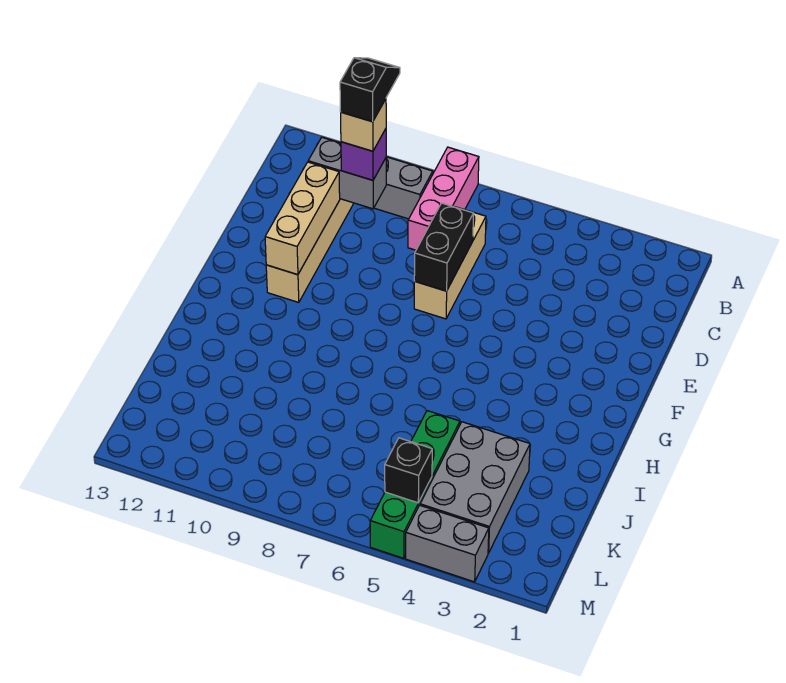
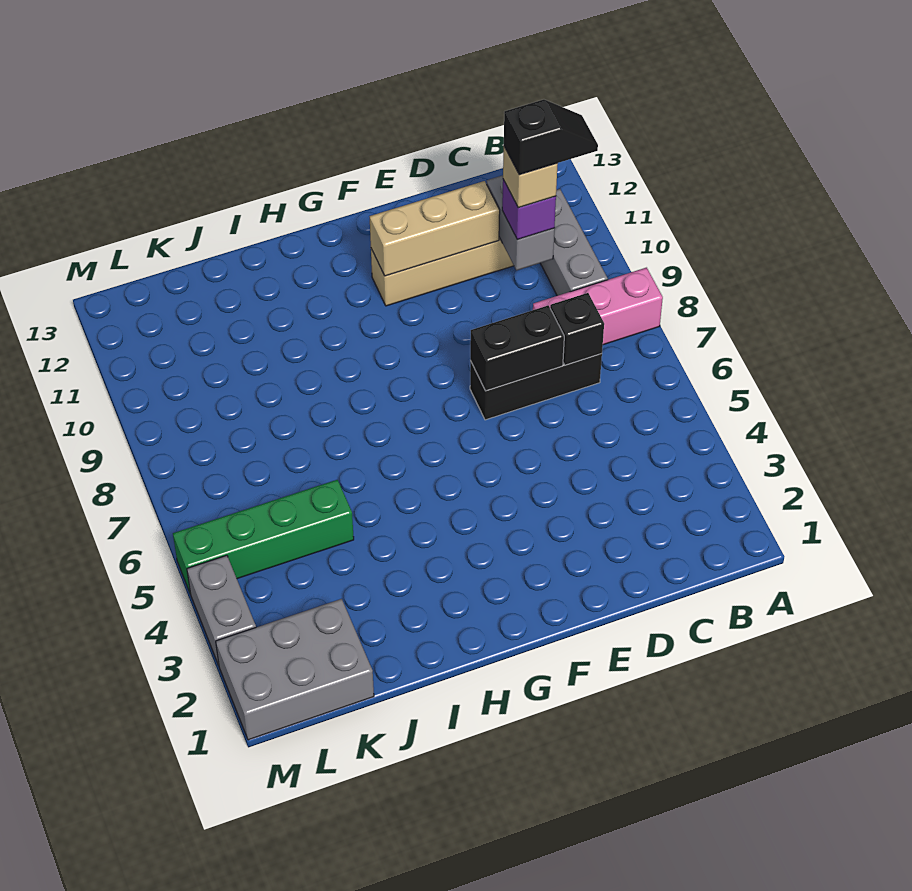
tan brick C7:E7 level 1 -> black brick C7:E7 level 1
grey brick J3:L4 level 1 -> grey brick K1:M2 level 1
black brick L5 level 2 -> black brick C7 level 2

